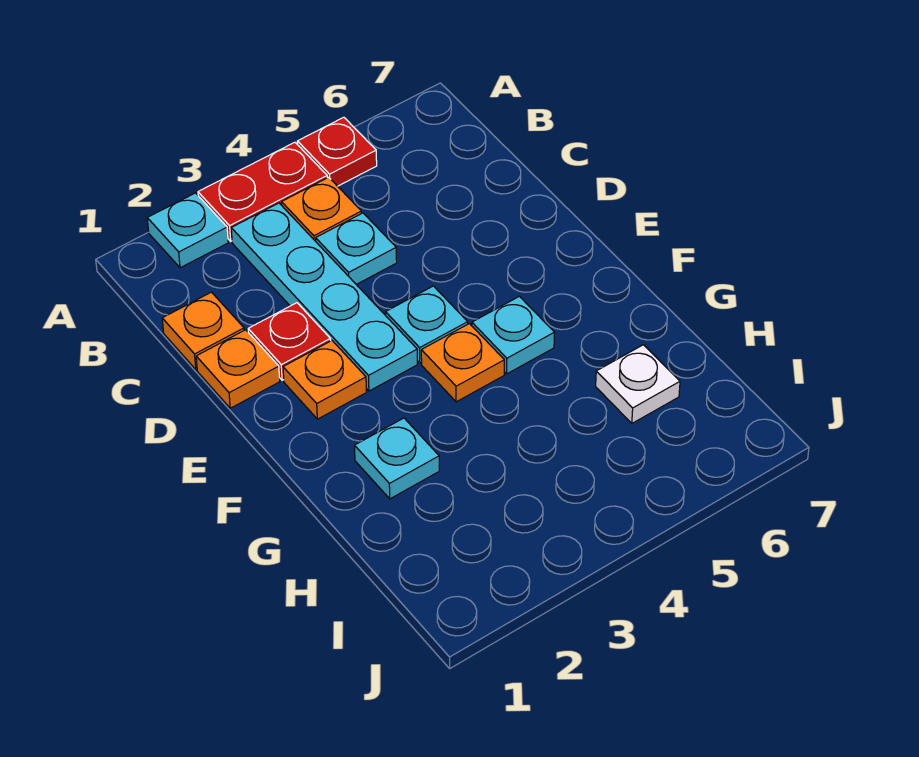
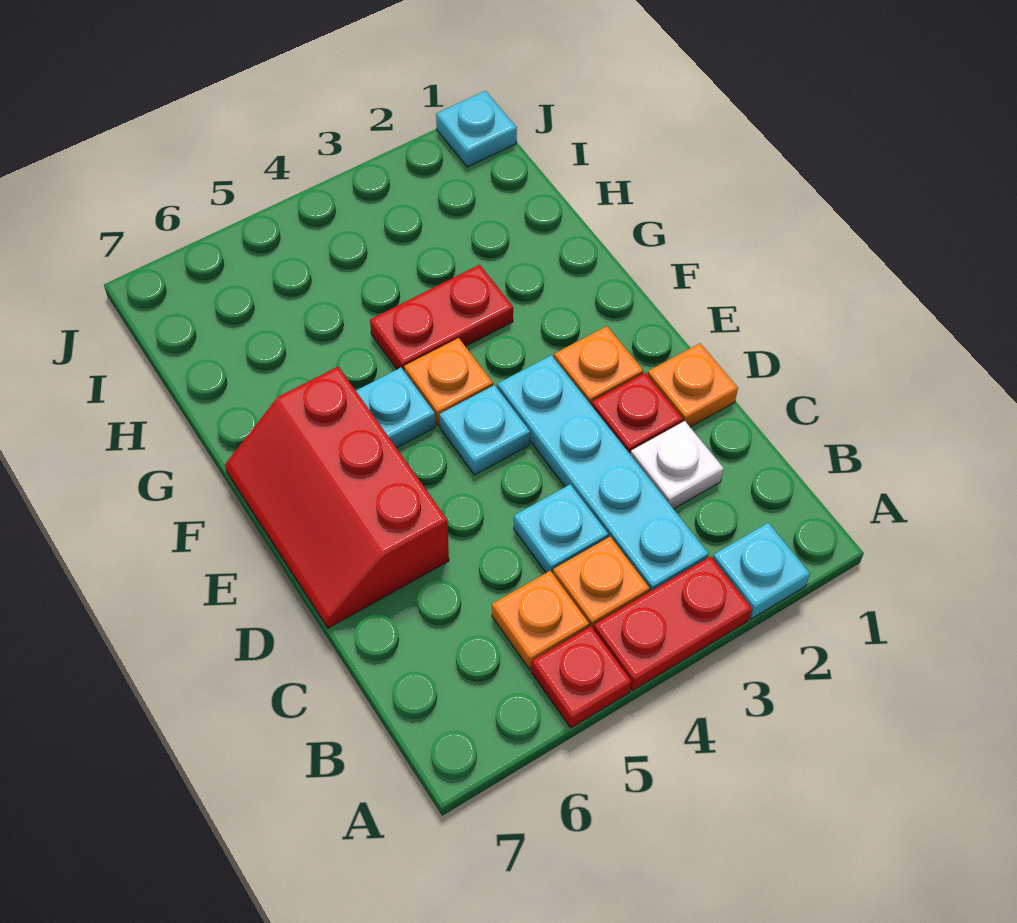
orange plate C1 level 1 -> orange plate B5 level 1
none -> red slope D6:F7 level 1 top 6
cyan plate G2 level 1 -> cyan plate J1 level 1
none -> red plate G3:G4 level 1
white plate H6 level 1 -> white plate C2 level 1

